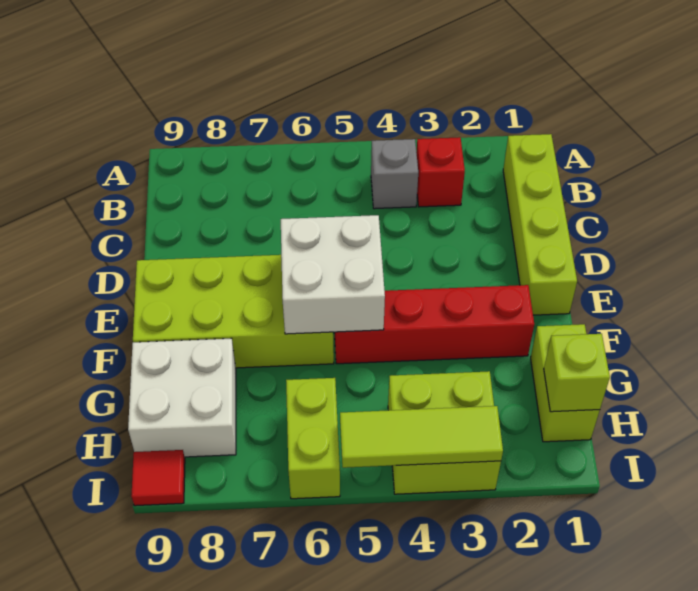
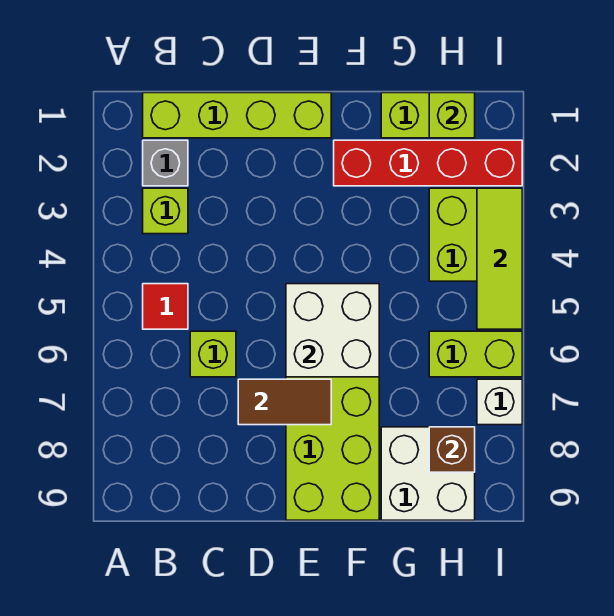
red brick B3 level 1 -> lime brick B3 level 1
grey brick B4 level 1 -> grey brick B2 level 1
none -> lime brick C6 level 1
none -> brown tile D7:E7 level 2
red brick F2:F5 level 1 -> red brick F2:I2 level 1
none -> brown brick H8 level 2
none -> white brick I7 level 1
red tile I9 level 1 -> red tile B5 level 1

